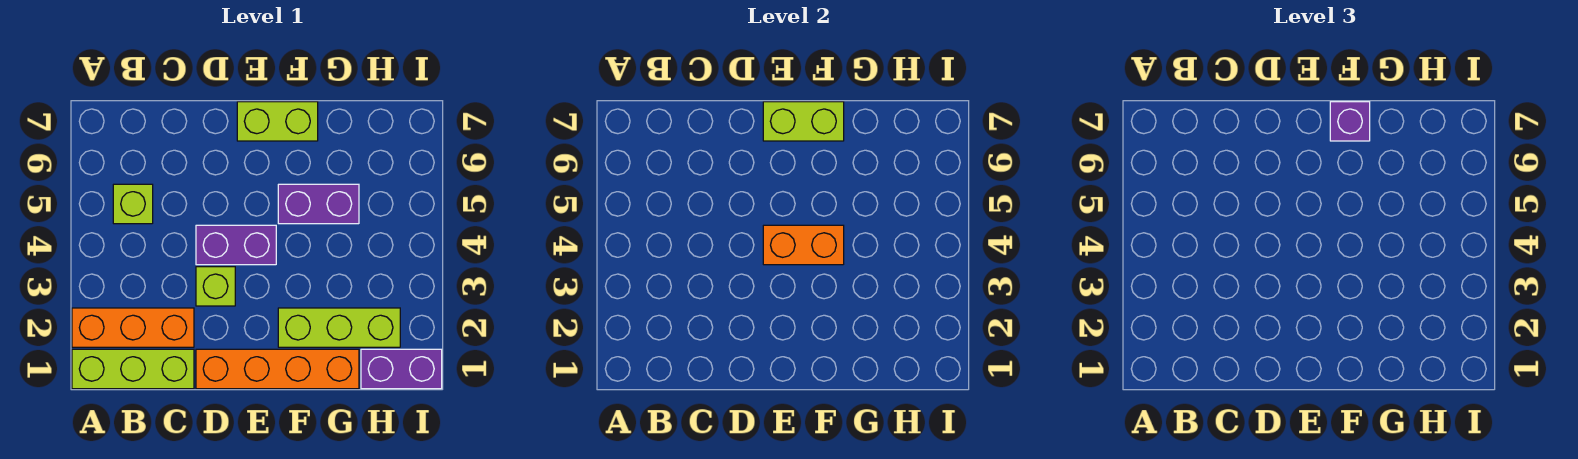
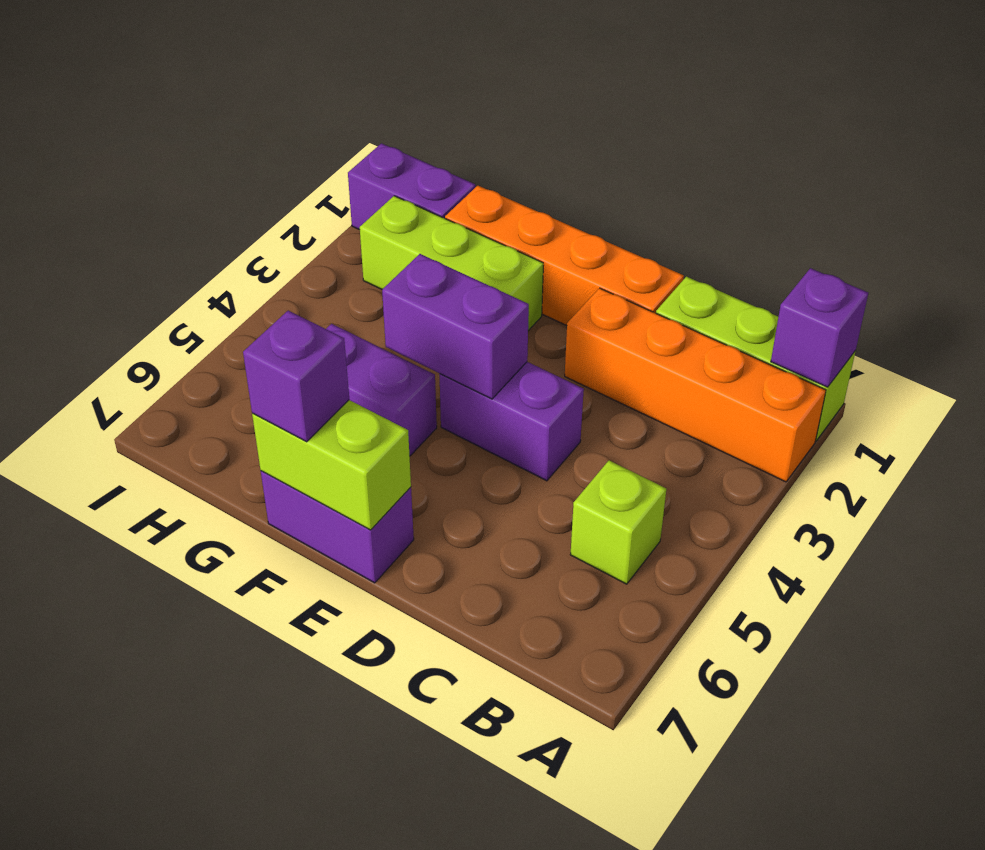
none -> purple brick A1 level 2
orange brick A2:C2 level 1 -> orange brick A2:D2 level 1
lime brick D3 level 1 -> none
orange brick E4:F4 level 2 -> purple brick E4:F4 level 2
lime brick E7:F7 level 1 -> purple brick E7:F7 level 1

